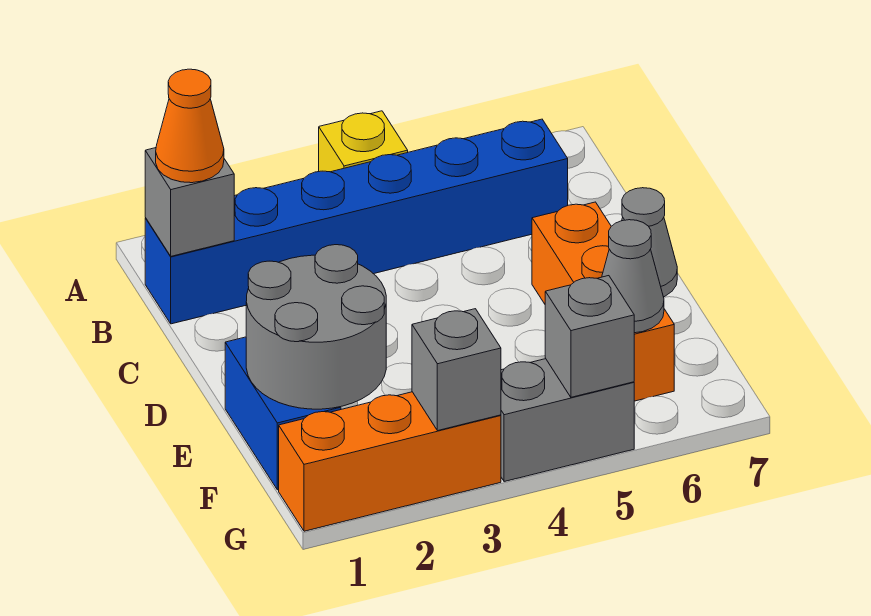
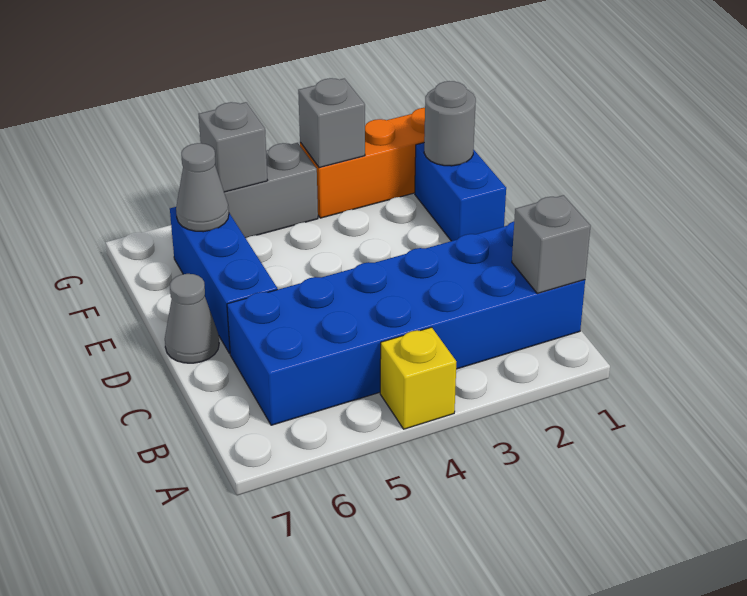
blue brick B1:B6 level 1 -> blue brick B1:C6 level 1
orange cone B1 level 3 -> none
orange brick D6:F6 level 1 -> blue brick D6:F6 level 1
grey round brick E1:F2 level 2 -> grey round brick F1 level 2

